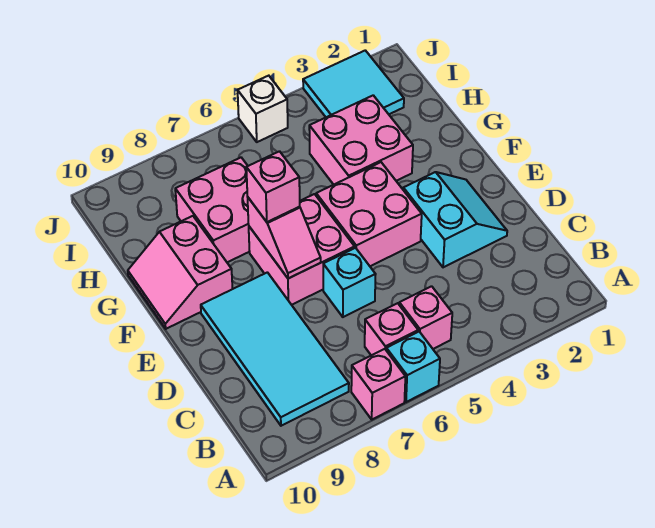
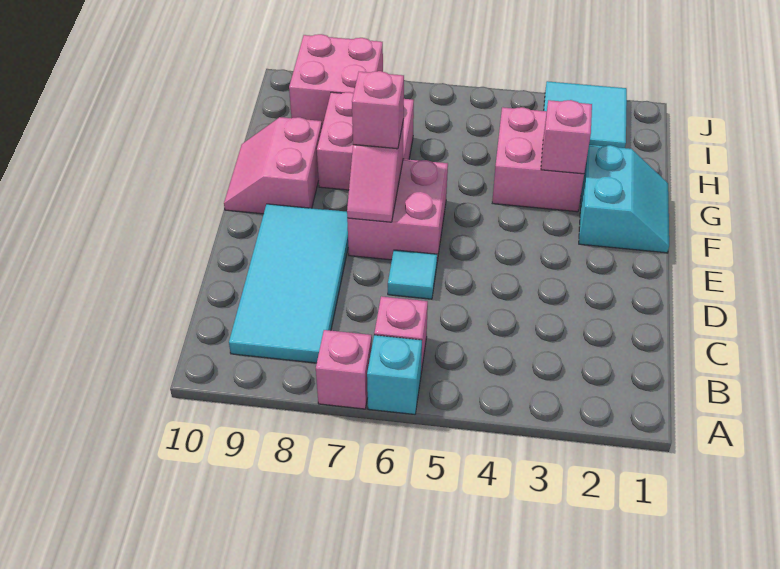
pink brick B5 level 1 -> pink brick G3 level 2
cyan slope D2:E3 level 1 top 3 -> cyan slope F1:G2 level 1 top 2
cyan brick D6 level 1 -> cyan tile D6 level 1
pink brick E4:F5 level 1 -> pink brick I8:J9 level 1
white brick J5 level 1 -> none

